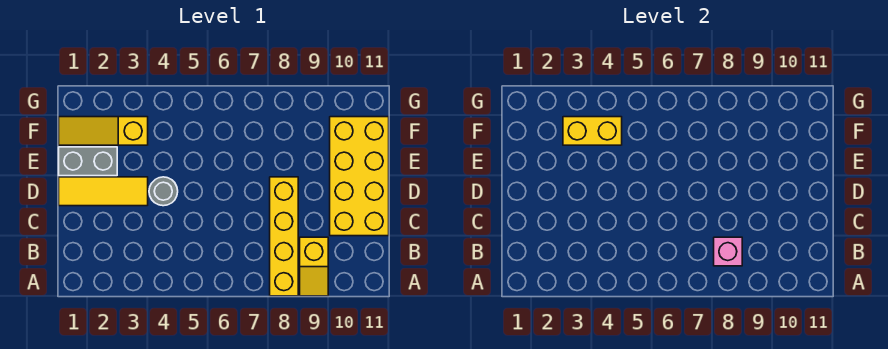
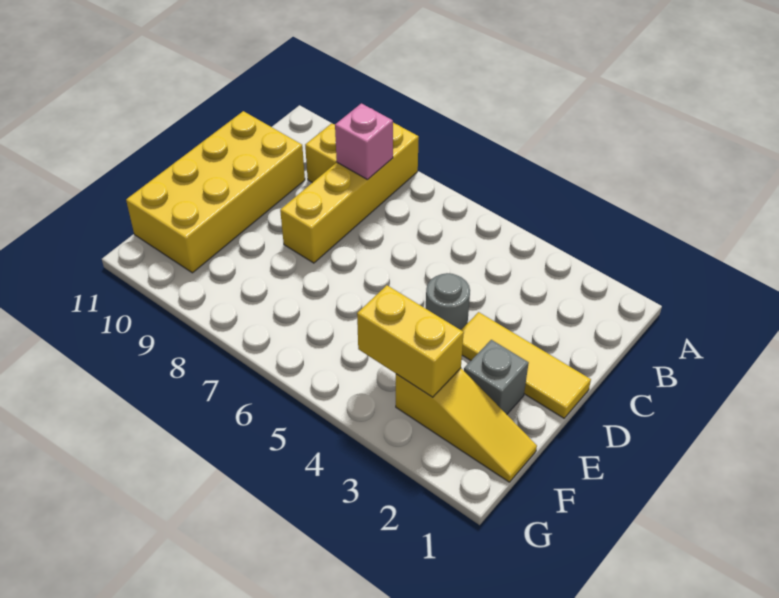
grey brick E1:E2 level 1 -> grey brick E2 level 1

